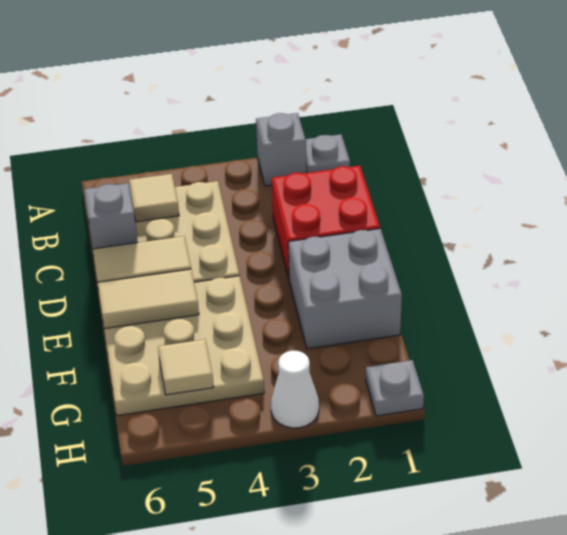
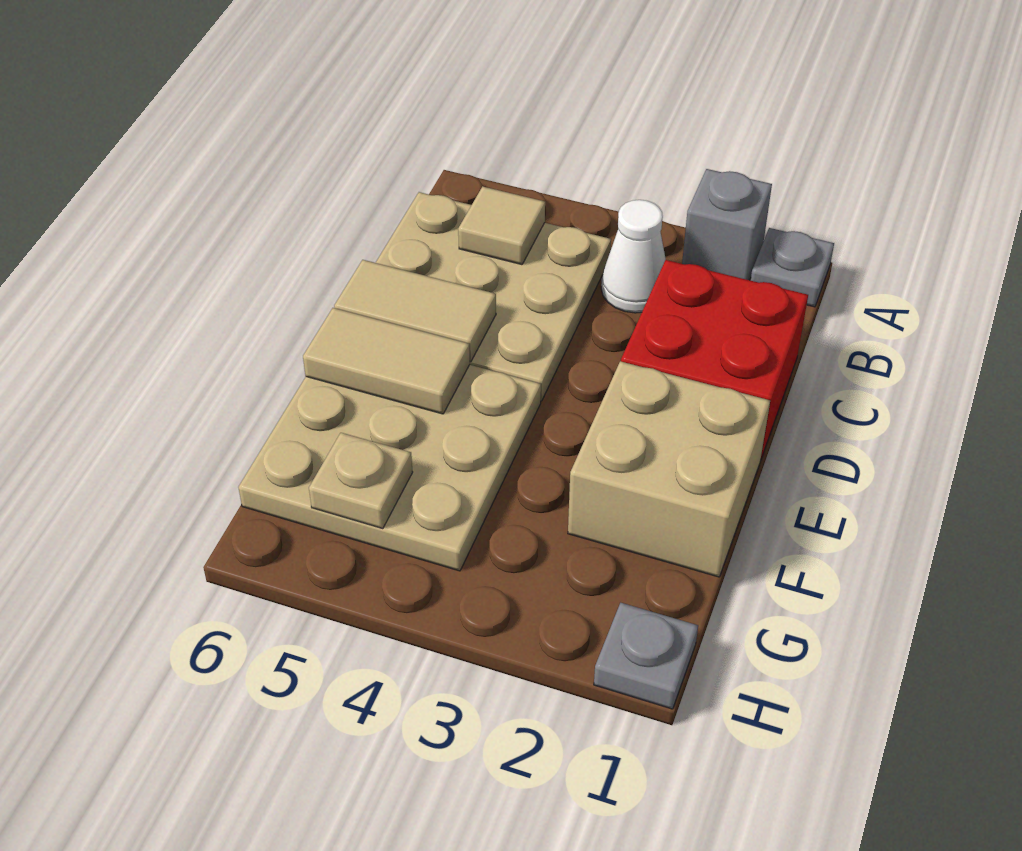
grey brick C6 level 2 -> none
grey brick E1:F2 level 1 -> tan brick E1:F2 level 1
tan tile G5 level 2 -> tan plate G5 level 2
white cone H3 level 1 -> white cone B3 level 1

